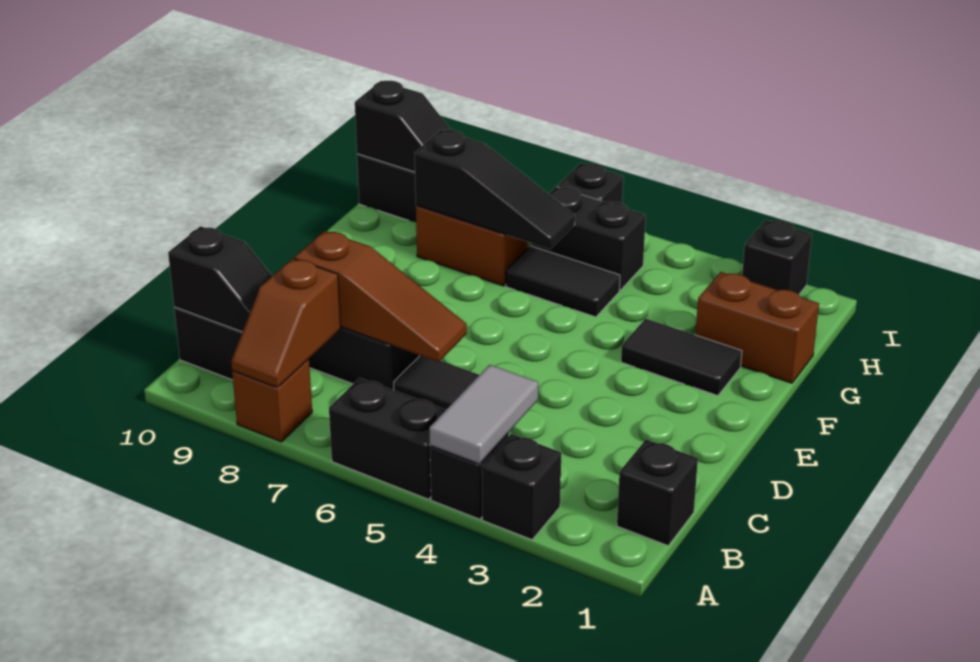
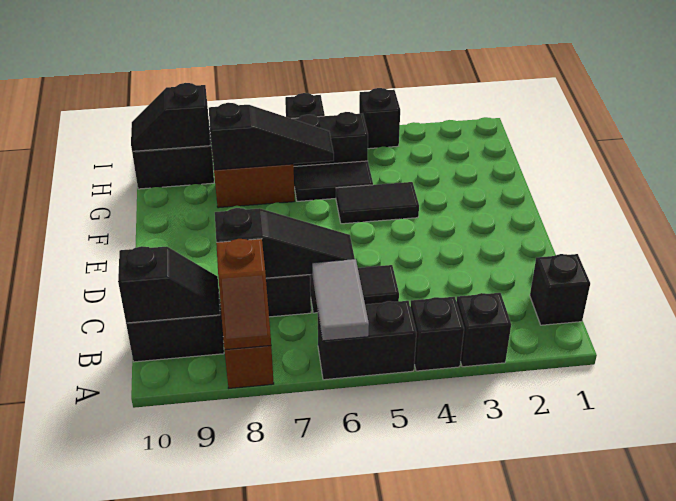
grey tile A4:B4 level 2 -> grey tile A6:B6 level 2
brown slope C6:C8 level 2 top 8 -> black slope C6:C8 level 2 top 8
black tile F2:F3 level 1 -> black tile F4:F5 level 1
brown brick G1:G2 level 1 -> none
black slope H9:H10 level 2 top 10 -> black slope H9:H10 level 2 top 9
black brick I2 level 1 -> black brick I4 level 1

